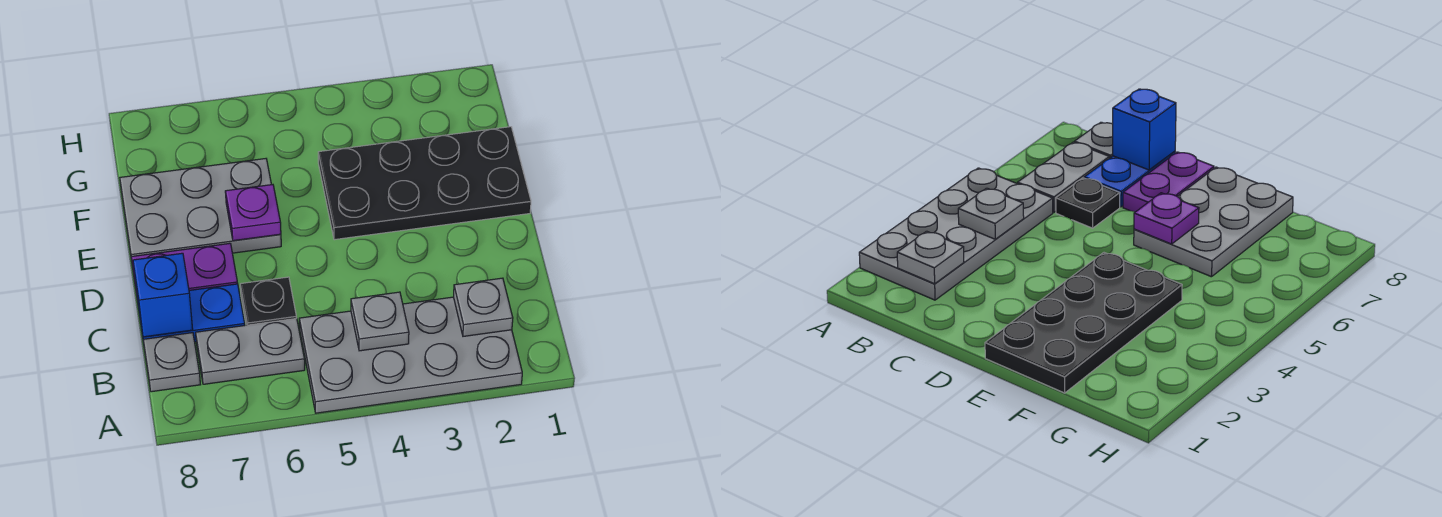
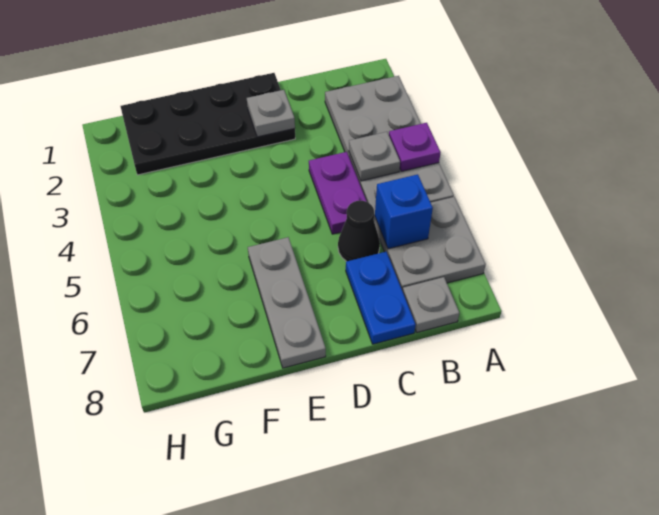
grey plate B2 level 2 -> grey plate D2 level 2
grey plate B6:B7 level 1 -> grey plate A6:B7 level 1
black plate C6 level 1 -> black cone C6 level 1
blue brick C8 level 2 -> blue brick B6 level 2
purple plate D7:D8 level 1 -> purple plate C4:C5 level 1
black plate E1:F4 level 1 -> black plate D1:G2 level 1
grey plate E6:F8 level 1 -> grey plate E6:E8 level 1
purple plate E6 level 2 -> purple plate A4 level 2

